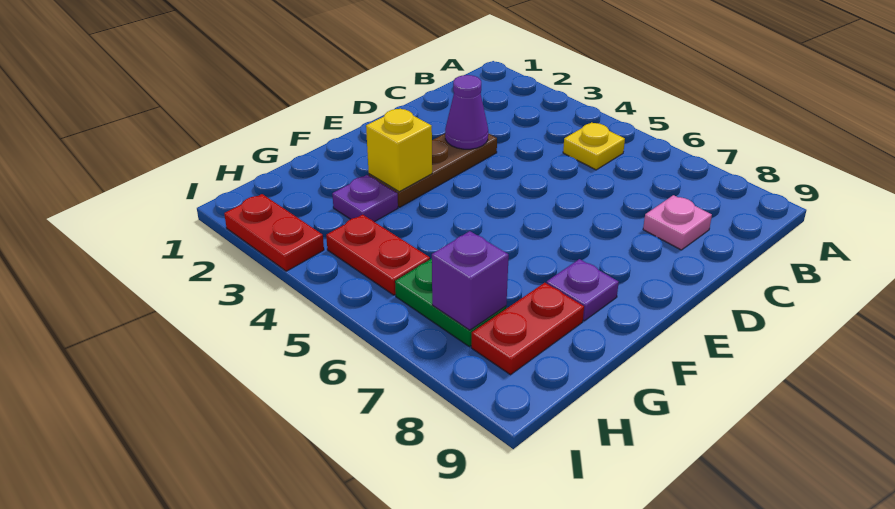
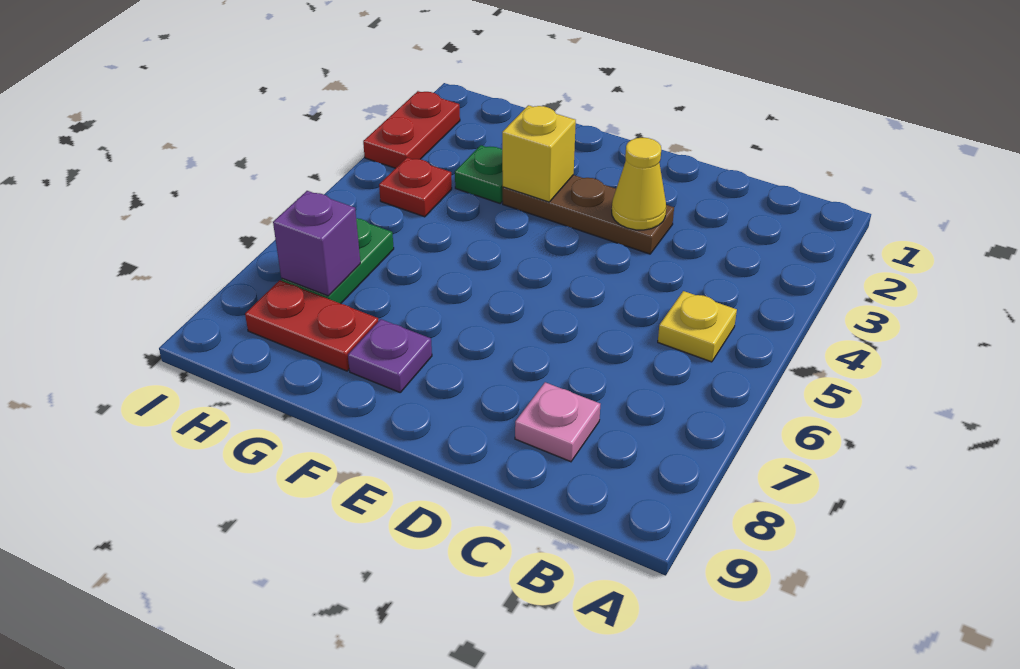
purple cone D3 level 2 -> yellow cone D3 level 2
purple plate G3 level 1 -> green plate G3 level 1
red plate H4:H5 level 1 -> red plate H4 level 1

